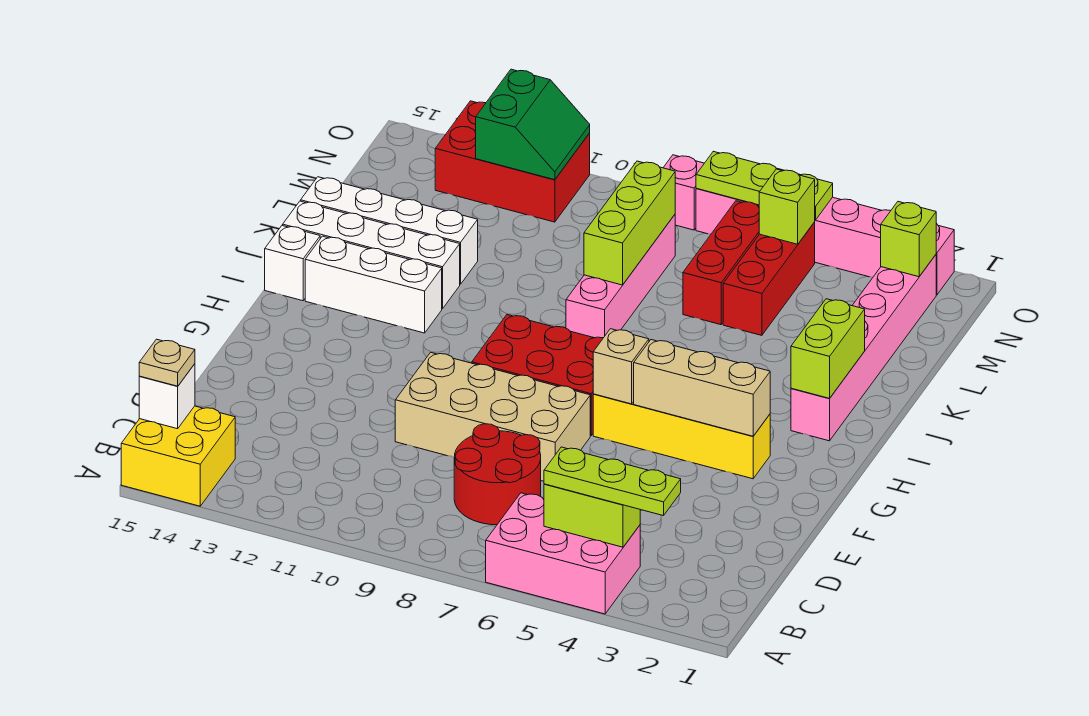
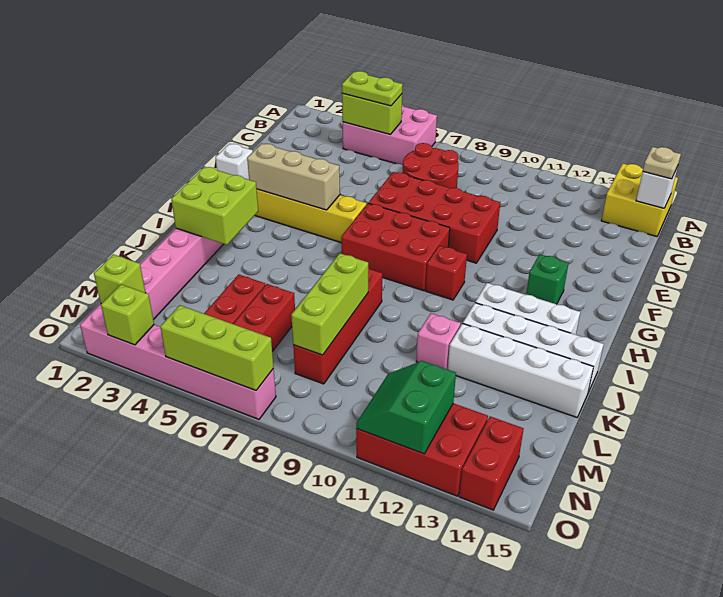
lime plate B3:B5 level 3 -> lime plate B4:B5 level 3
tan brick E7:F10 level 1 -> red brick E7:F10 level 1
tan brick G6 level 2 -> none
none -> green brick G13 level 1
none -> red brick H10 level 1
lime brick I2:J2 level 2 -> lime brick I2:J3 level 2
white brick I15 level 1 -> white brick F1 level 1
pink brick J8:M8 level 1 -> red brick J8:M8 level 1
lime brick N5 level 2 -> lime brick O3 level 2
none -> red brick N14:O14 level 1
lime plate O5:O7 level 2 -> lime brick O5:O7 level 2
pink brick O8 level 1 -> pink brick K11 level 1

